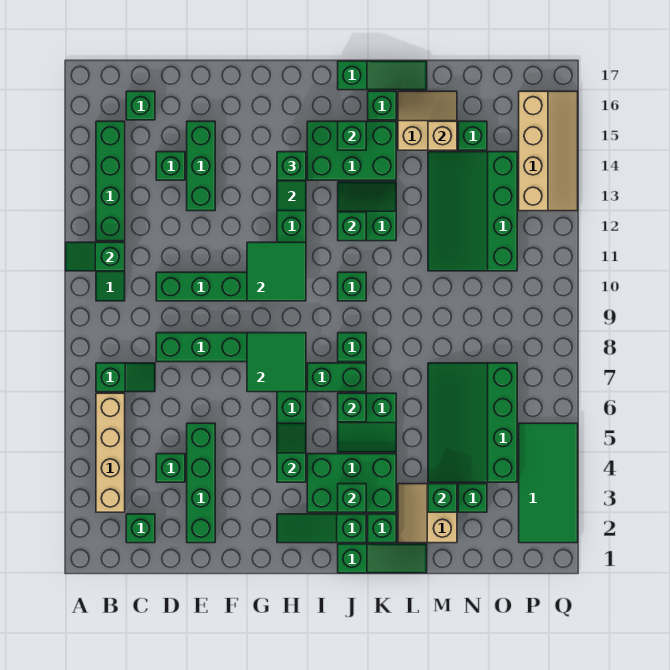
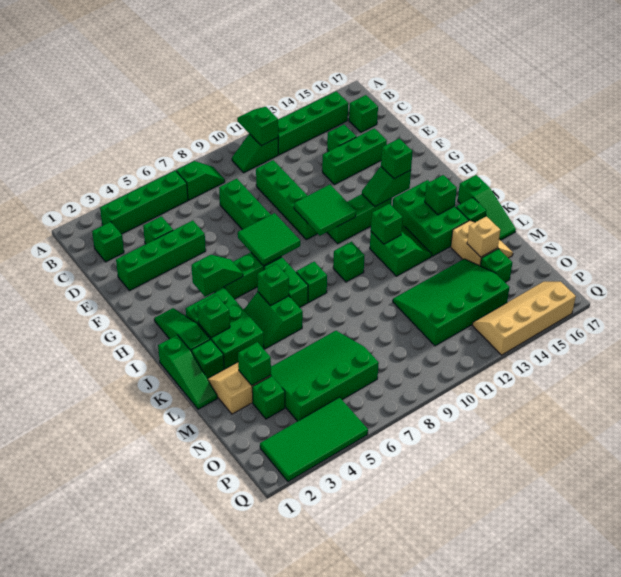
tan brick B3:B6 level 1 -> green brick B3:B6 level 1
green slope B7:C7 level 1 top B -> green slope B7:B8 level 1 top 7
tan slope P13:Q16 level 1 top P -> tan slope P13:Q16 level 1 top Q

